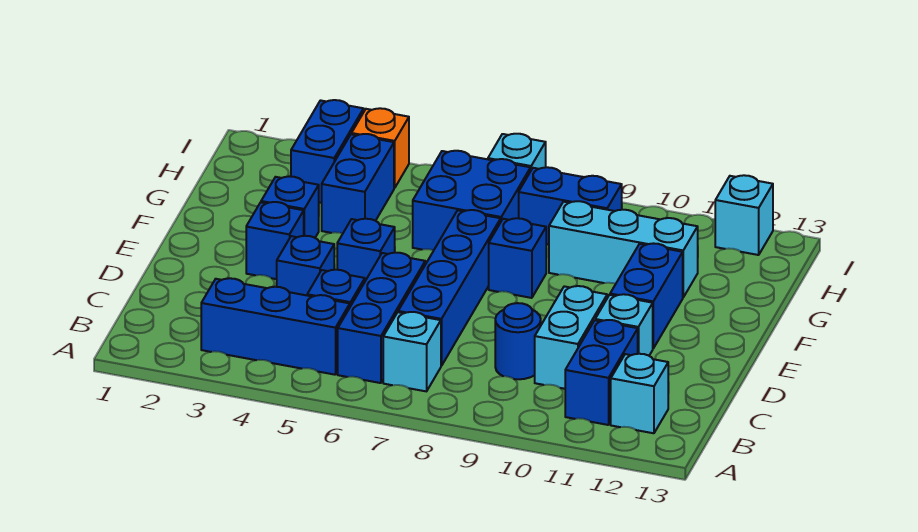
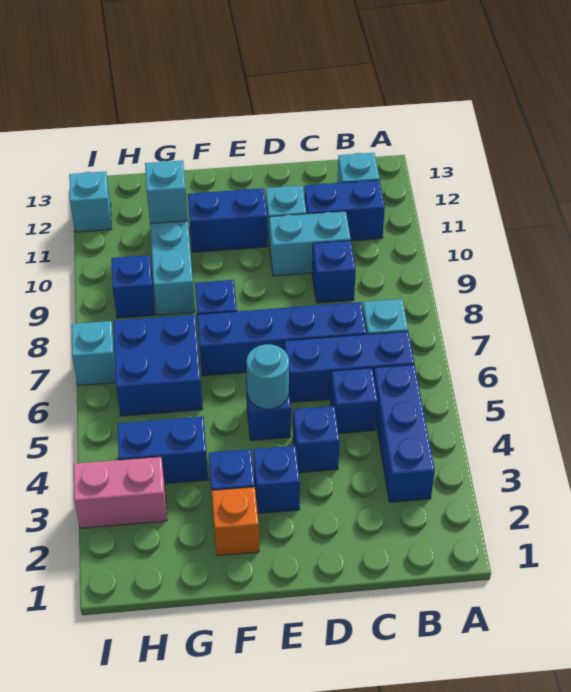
blue round brick C9 level 1 -> blue brick C9 level 1
none -> cyan round brick E5 level 2
none -> cyan brick G11 level 2
blue brick H3:I3 level 1 -> pink brick H3:I3 level 1
blue brick H8:H9 level 1 -> blue brick H9 level 1
orange brick I4 level 1 -> orange brick F2 level 1

